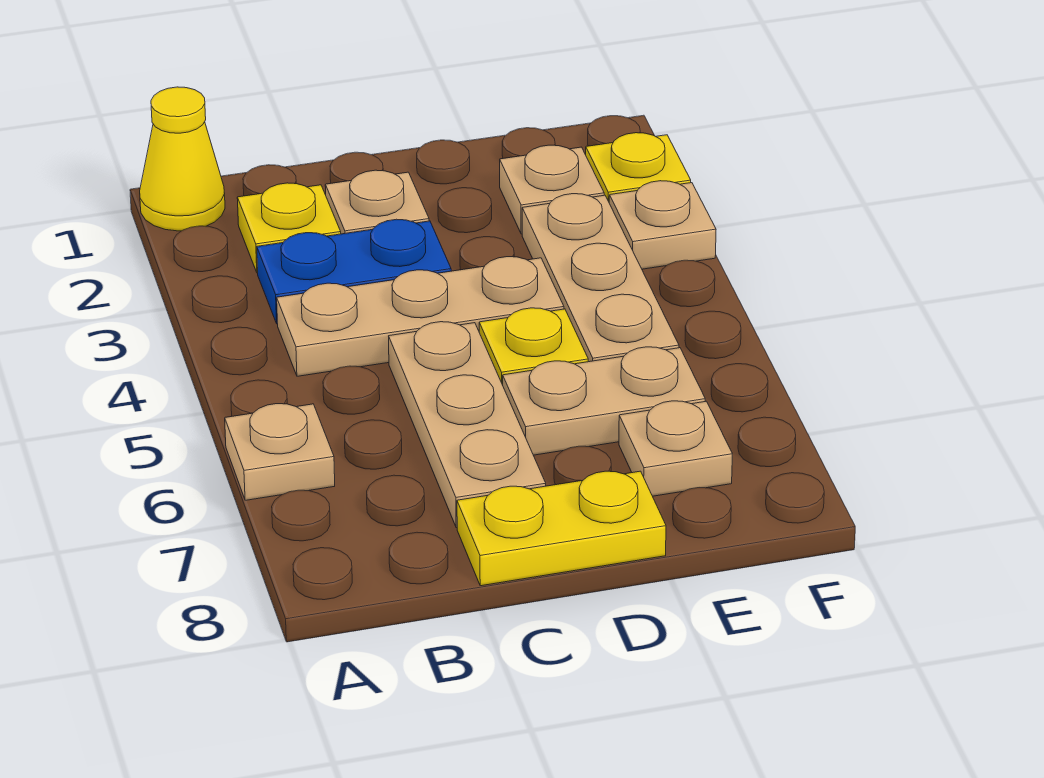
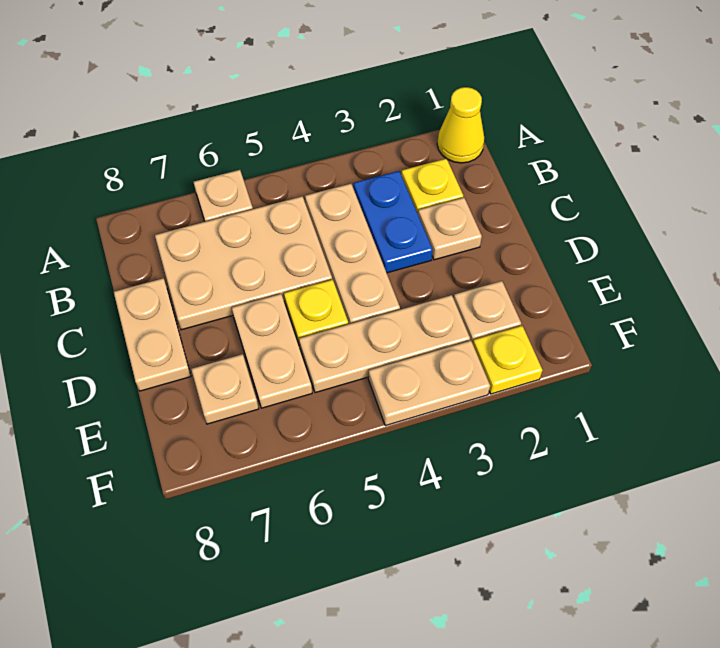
tan plate C5:C7 level 1 -> tan plate B5:C7 level 1
yellow plate C8:D8 level 1 -> tan plate C8:D8 level 1
tan plate F3 level 1 -> tan plate F3:F4 level 1

